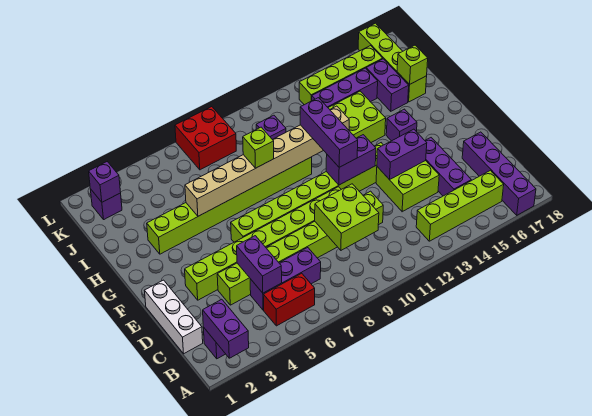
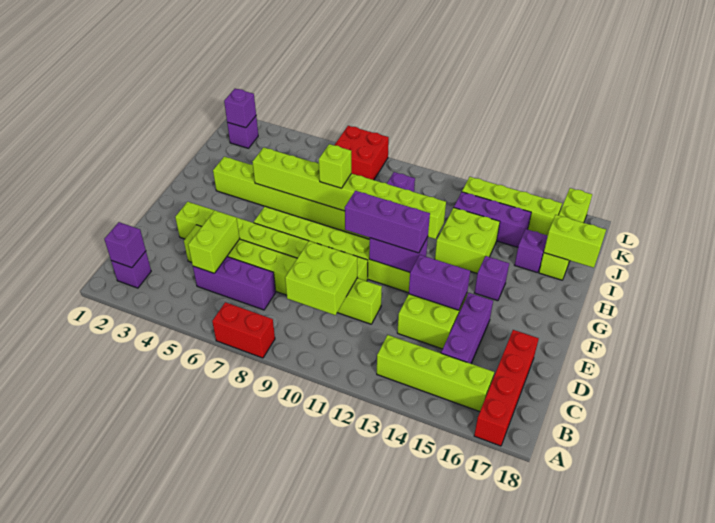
purple brick A2:B2 level 2 -> purple brick B2 level 2
purple brick A17:D17 level 1 -> red brick A17:D17 level 1
red brick B5:B6 level 1 -> red brick A7:A8 level 1
white brick C1:E1 level 1 -> none
purple brick C5:D5 level 2 -> lime brick C5:D5 level 2
purple brick F11:H11 level 3 -> purple brick F10:F12 level 3
tan brick H5:H12 level 2 -> lime brick H5:H12 level 2
purple brick I16:J16 level 1 -> purple brick I16 level 1
lime brick I17 level 2 -> lime brick I17:I18 level 2

